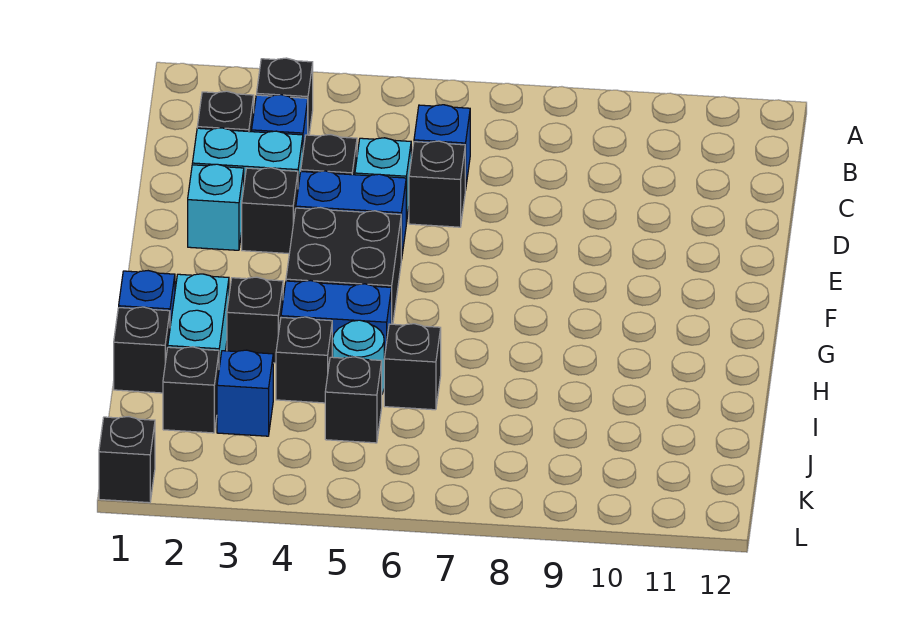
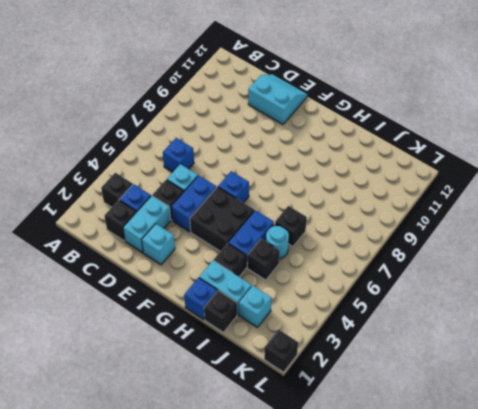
black brick D6 level 1 -> none
none -> cyan slope D11:E12 level 1 top 11
black brick E3 level 1 -> none
black brick J2 level 1 -> cyan brick J2 level 1
blue brick J3 level 1 -> blue brick F6 level 1
black brick J5 level 1 -> none

